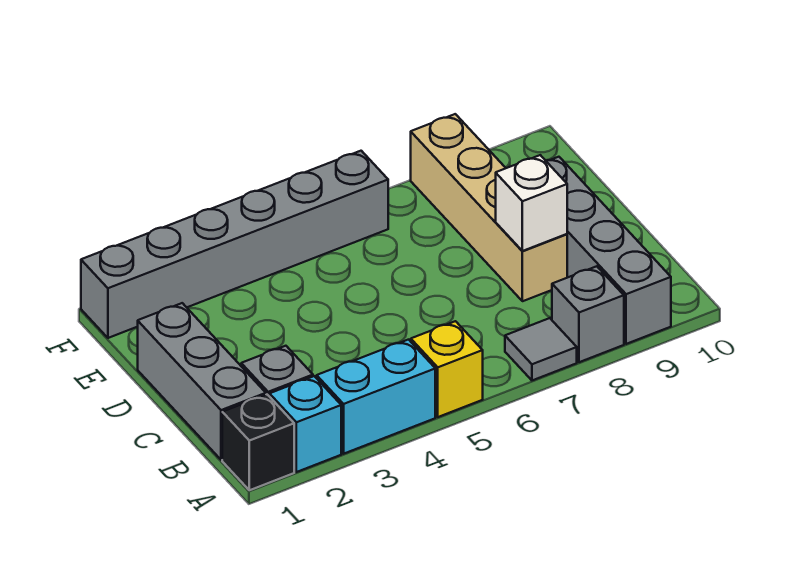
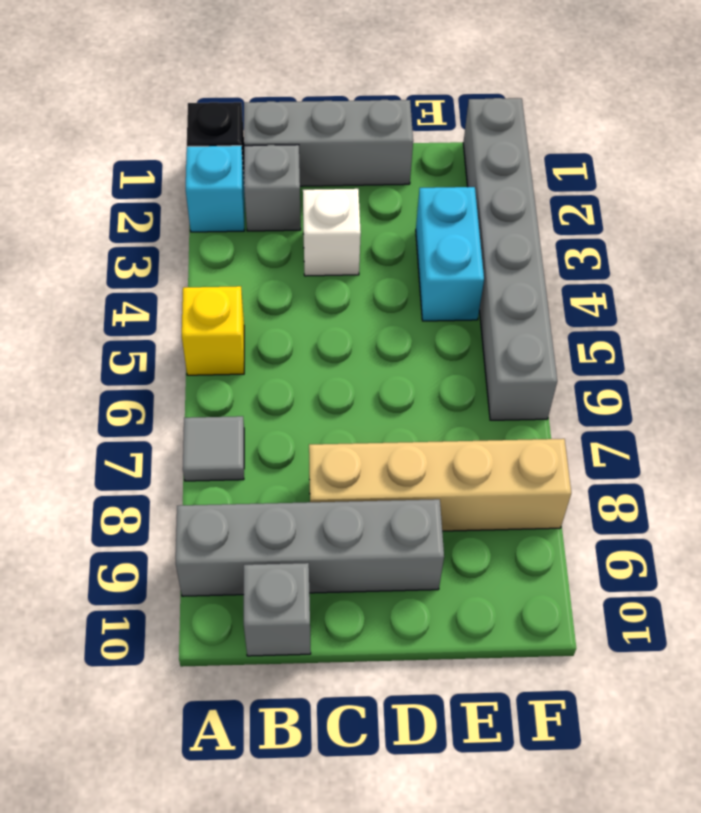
cyan brick A3:A4 level 1 -> cyan brick E3:E4 level 1
grey brick A8 level 1 -> grey brick B10 level 1
white brick C8 level 2 -> white brick C3 level 1

